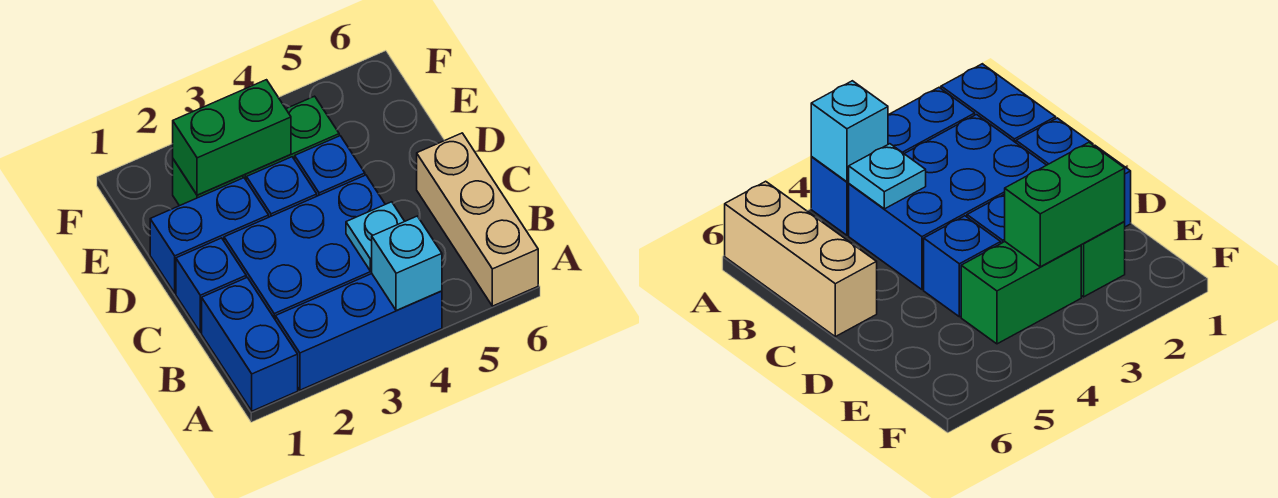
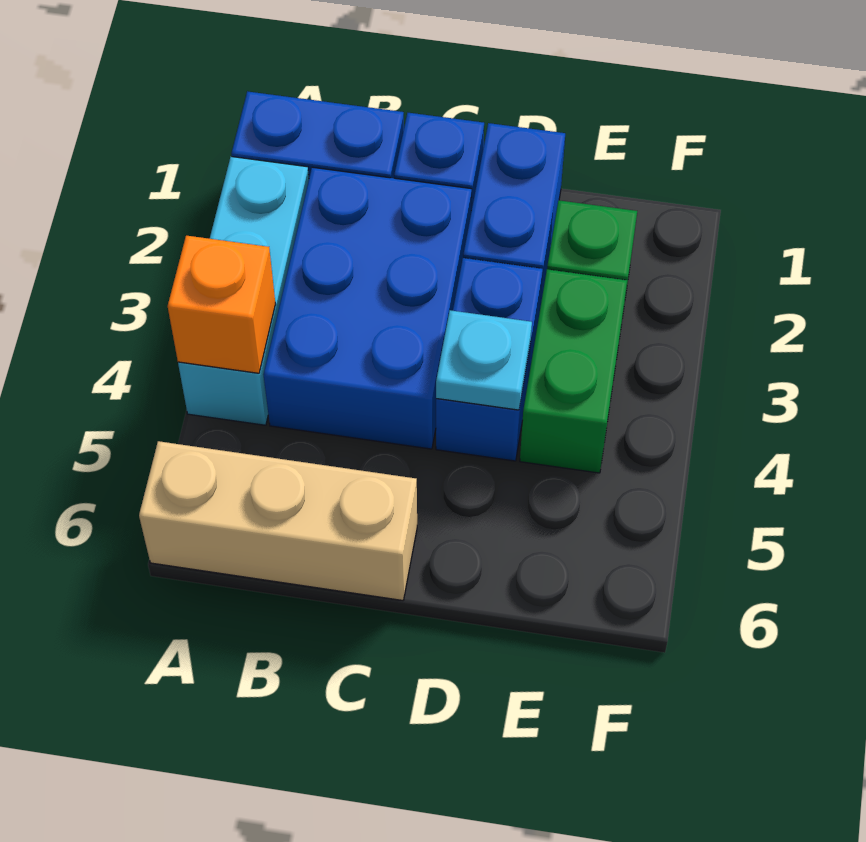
blue brick A2:A4 level 1 -> cyan brick A2:A4 level 1
cyan brick A4 level 2 -> orange brick A4 level 2
cyan plate B4 level 2 -> cyan plate D4 level 2
green brick E2:E3 level 2 -> none

